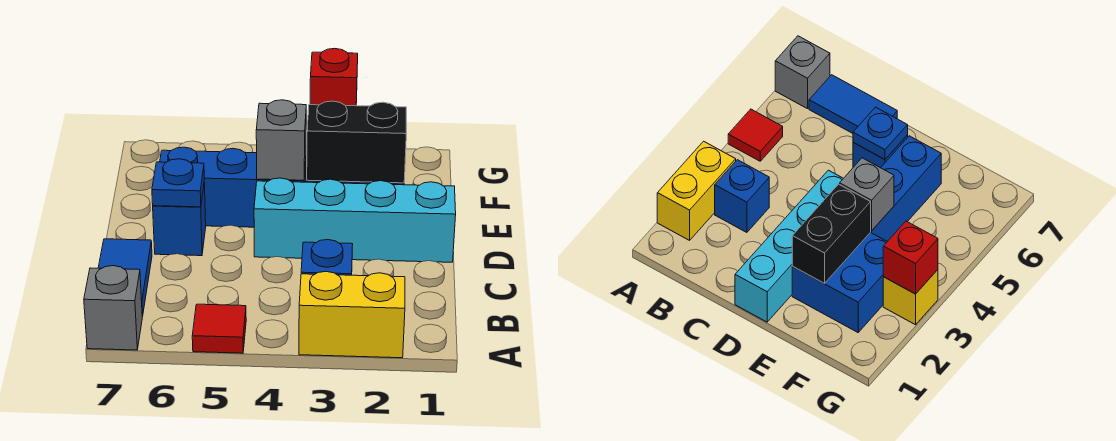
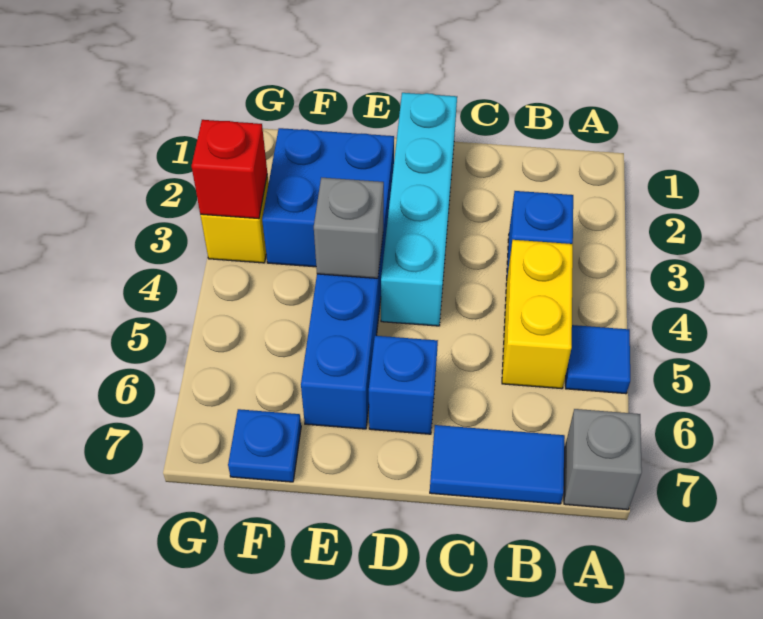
yellow brick A2:A3 level 1 -> yellow brick B4:B5 level 1
red tile A5 level 1 -> blue tile A5 level 1
blue plate D6 level 2 -> blue plate F7 level 1
black brick E2:E3 level 2 -> none

